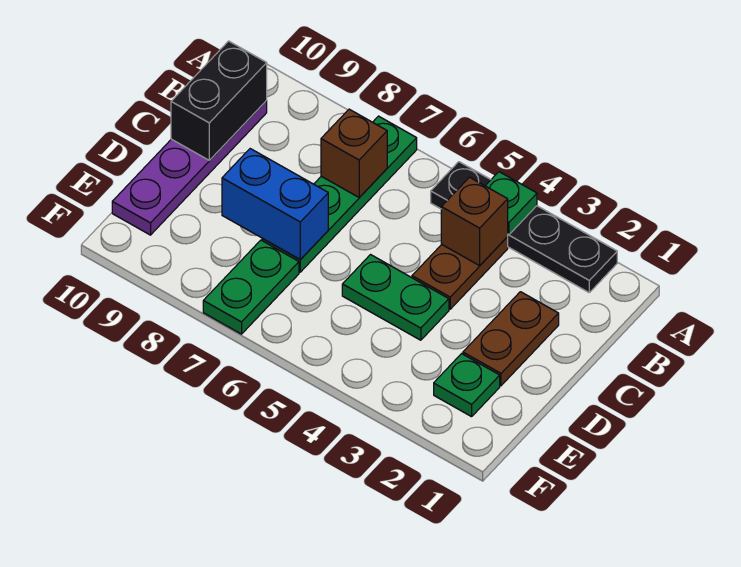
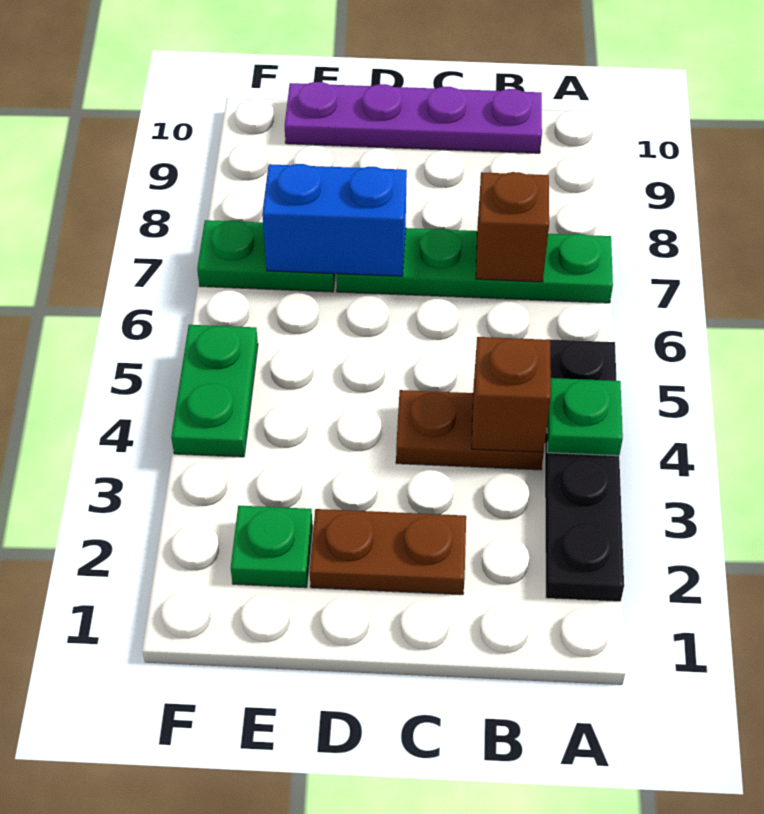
black brick B10:C10 level 2 -> none
green plate D4:D5 level 1 -> green plate F4:F5 level 1
blue brick D7:D8 level 2 -> blue brick D7:E7 level 2

